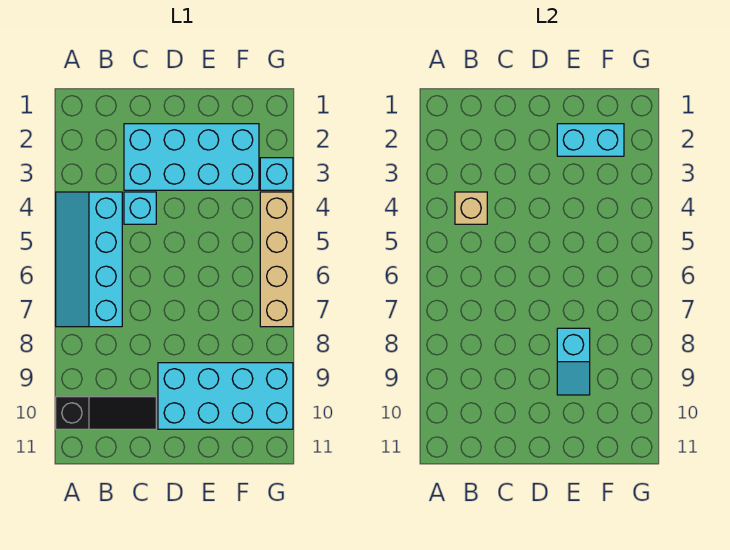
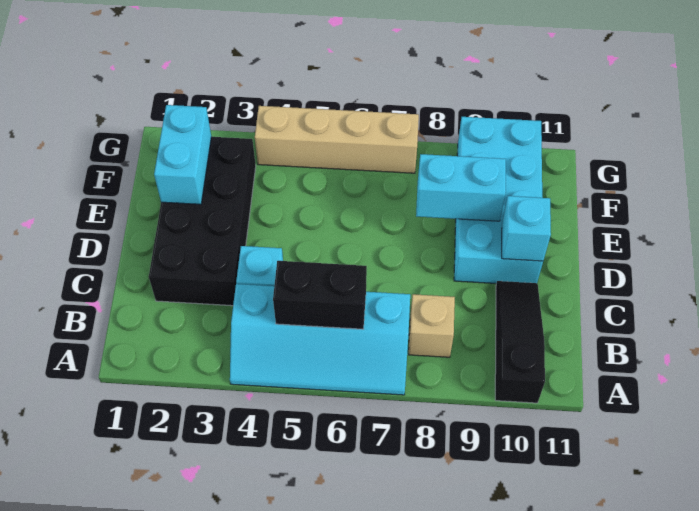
tan brick B4 level 2 -> tan brick B8 level 1
none -> black brick B5:B6 level 2
cyan brick C2:F3 level 1 -> black brick C2:F3 level 1
cyan slope E8:E9 level 2 top 8 -> cyan brick E8:E9 level 2
cyan brick G3 level 1 -> cyan brick D10 level 2

